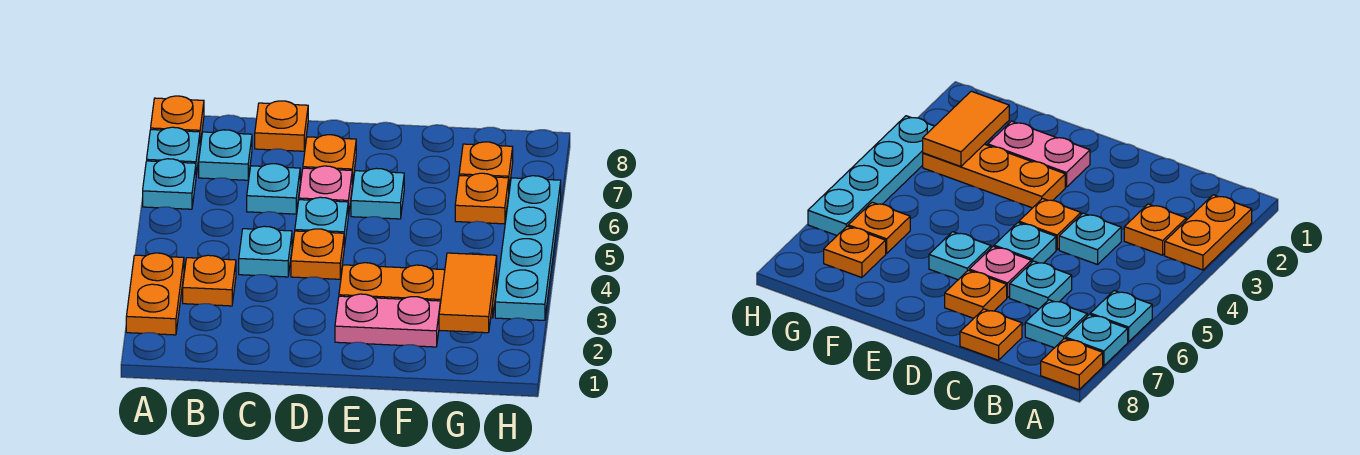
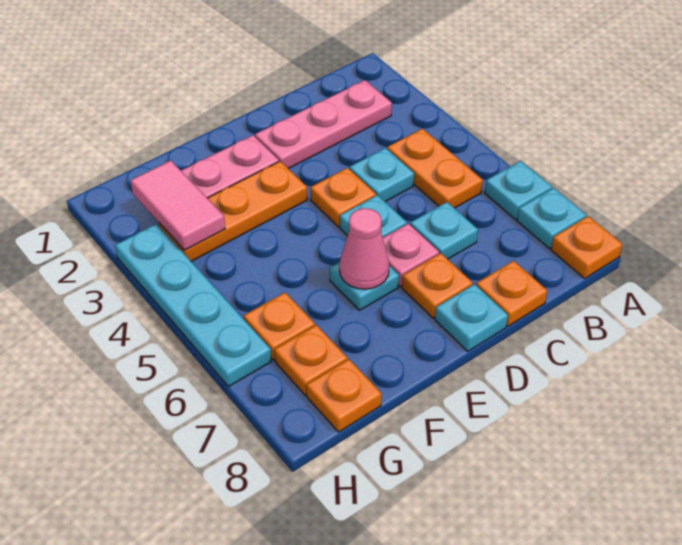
orange plate A2:A3 level 1 -> orange plate B4:B5 level 1
none -> pink plate B2:D2 level 1
orange plate B3 level 1 -> orange plate G8 level 1
cyan plate B7 level 1 -> cyan plate D8 level 1
none -> pink cone E6 level 2
orange tile G2:G3 level 2 -> pink tile G2:G3 level 2

